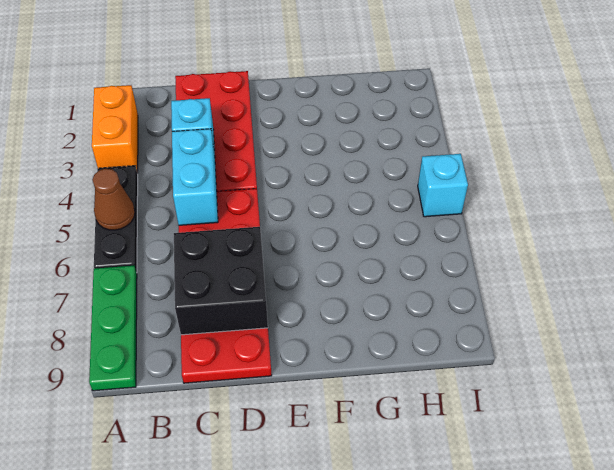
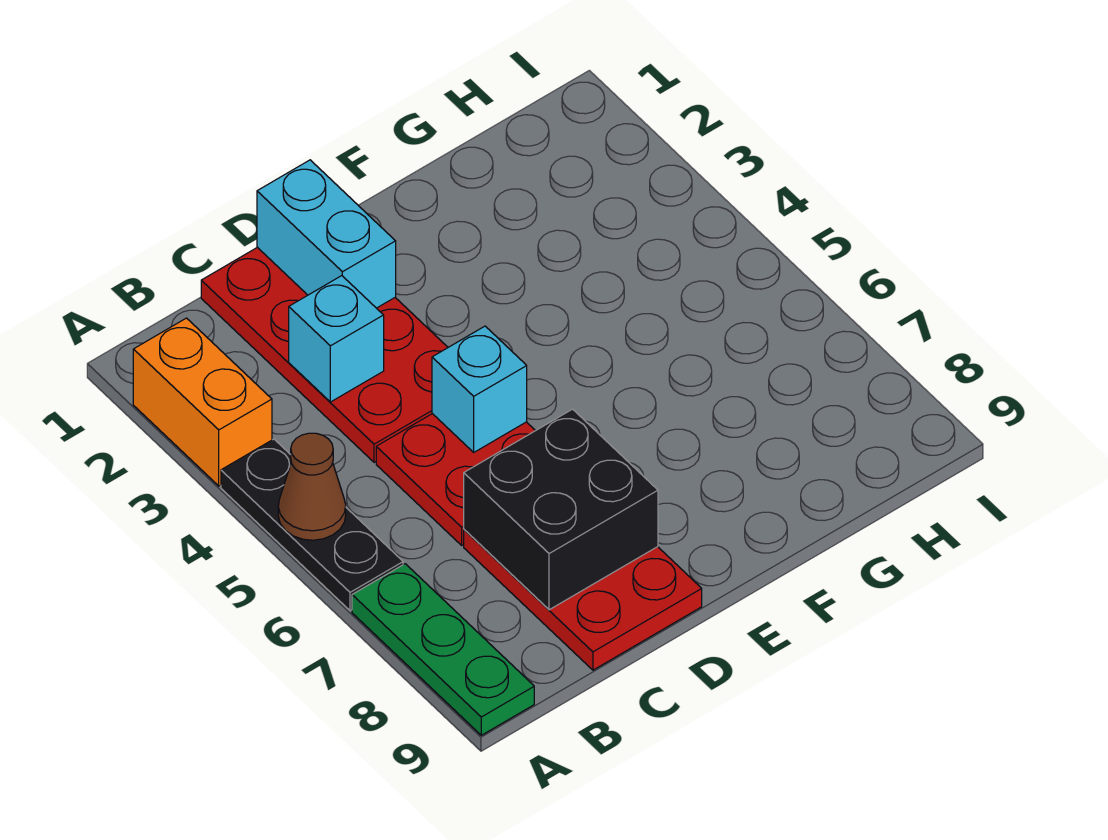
cyan brick C4:C5 level 2 -> cyan brick D1:D2 level 2
cyan brick I5 level 1 -> cyan brick D5 level 2

